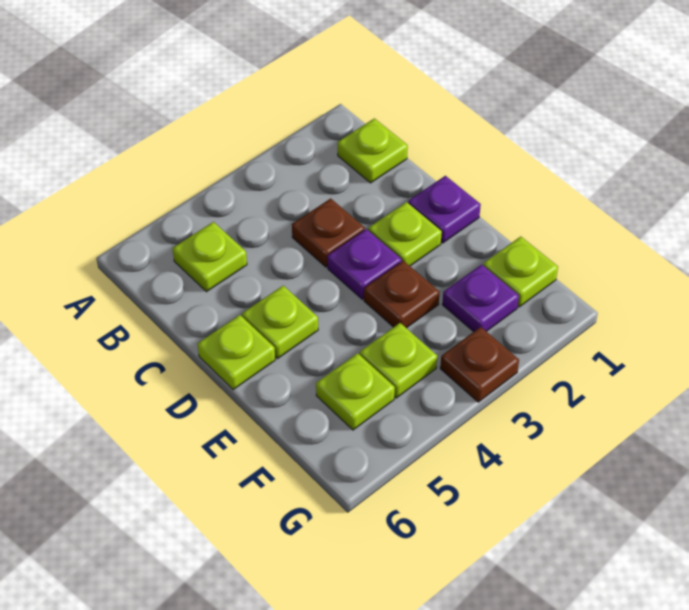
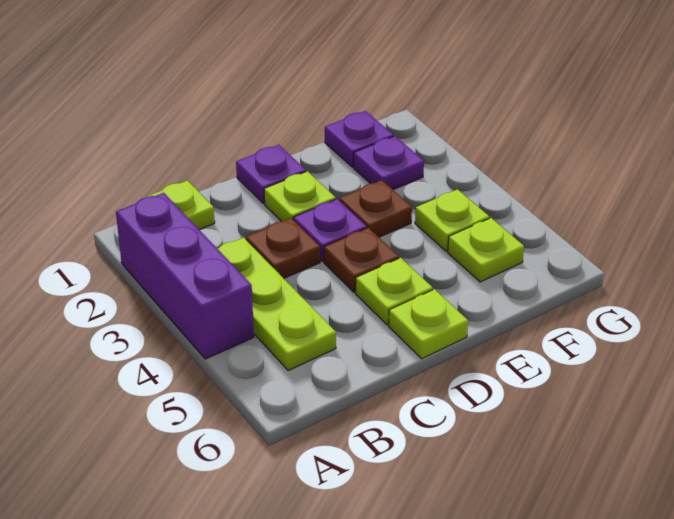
none -> purple brick A2:A4 level 1
lime plate B5 level 1 -> lime plate B3:B5 level 1
lime plate F1 level 1 -> purple plate F1 level 1
brown plate G3 level 1 -> brown plate D4 level 1

